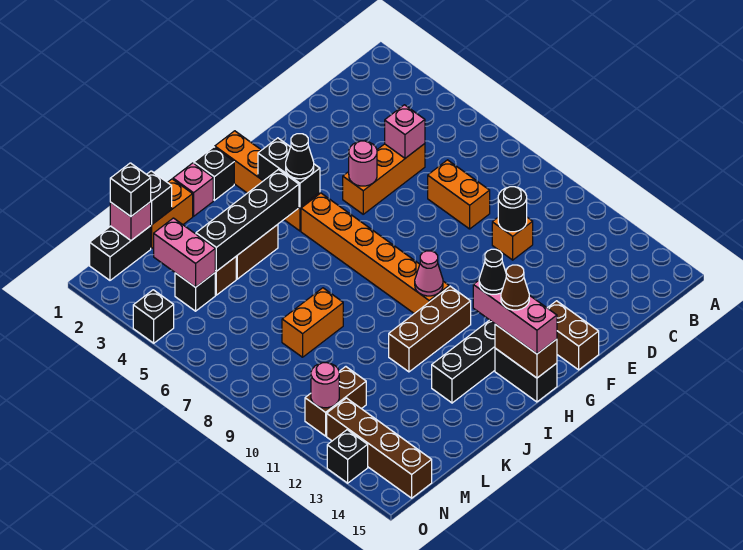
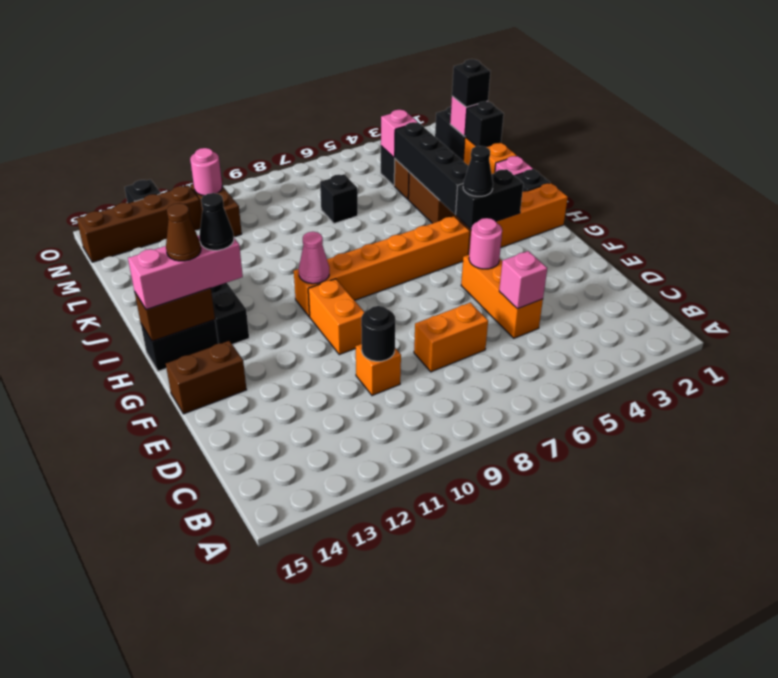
brown brick H11:J11 level 1 -> none
orange brick K8:L8 level 1 -> orange brick F10:G10 level 1
pink brick M3:M4 level 2 -> pink brick M4 level 2
black brick O4 level 1 -> black brick L7 level 1

